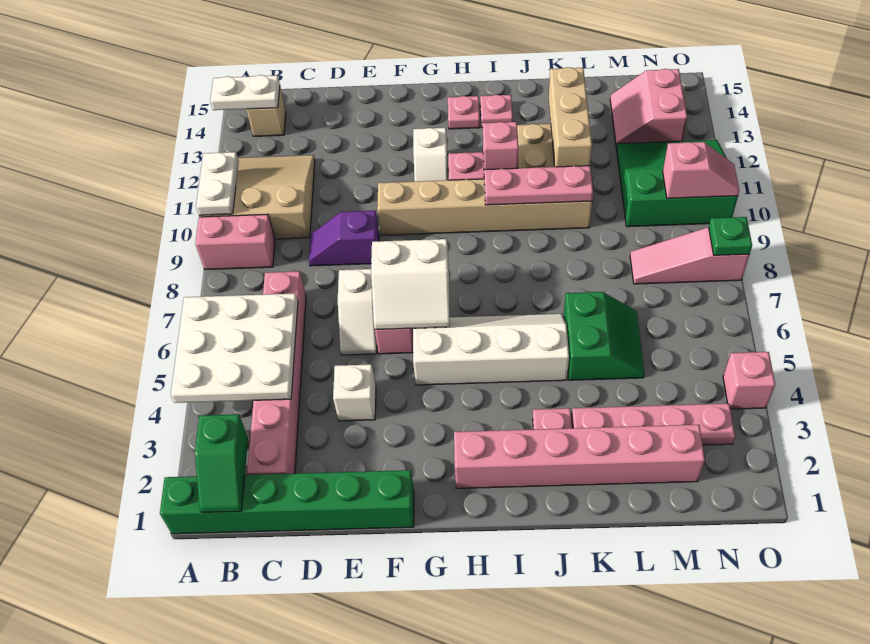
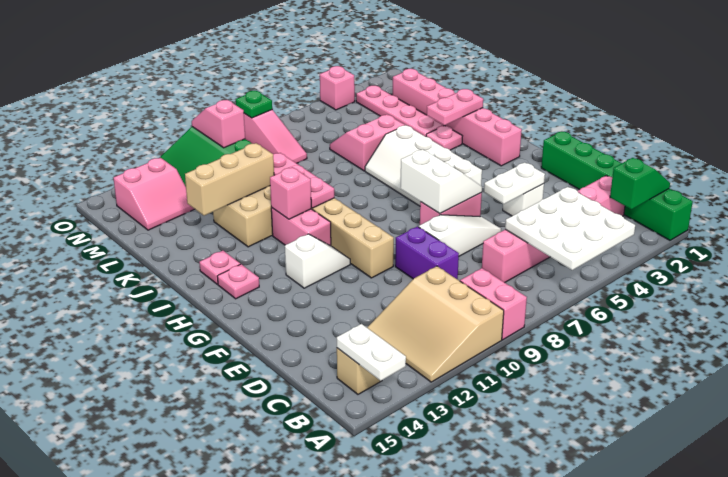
white plate A10:A11 level 2 -> white plate E4:E5 level 2
purple slope D9:E9 level 1 top E -> purple brick D9:E9 level 1
white slope E6:E7 level 1 top 7 -> white slope E6:E8 level 1 top 8
none -> pink plate J2:J3 level 2
green slope K5:L6 level 1 top K -> pink slope K5:L6 level 1 top K

